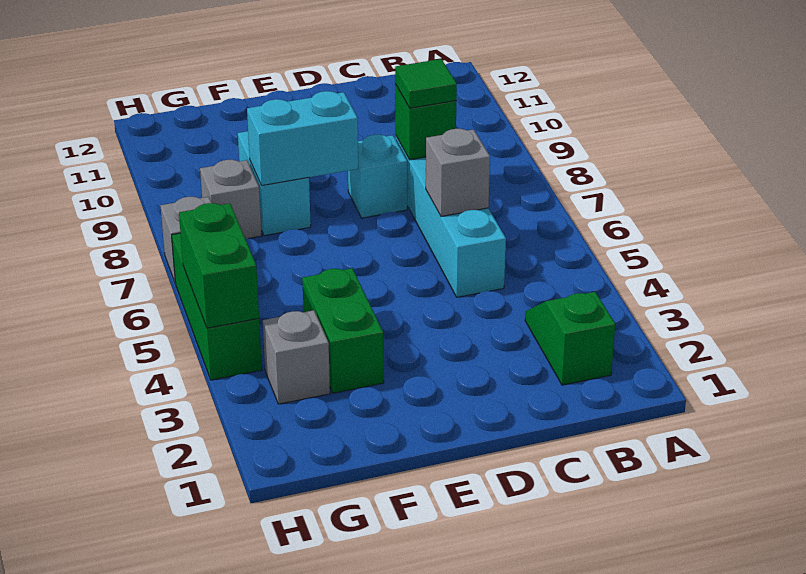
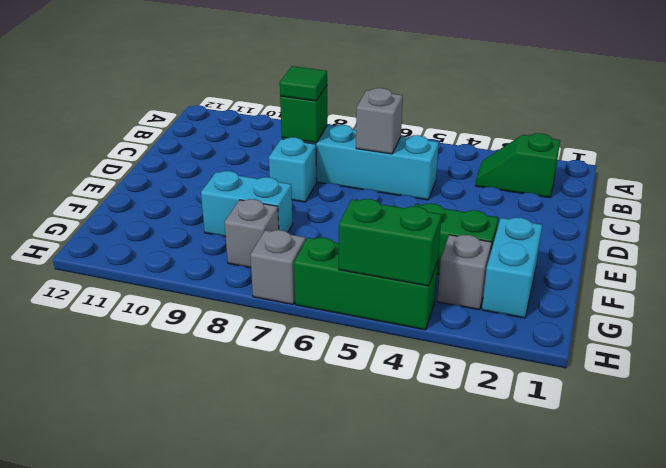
cyan brick E8:F8 level 2 -> cyan brick F2:G2 level 1

